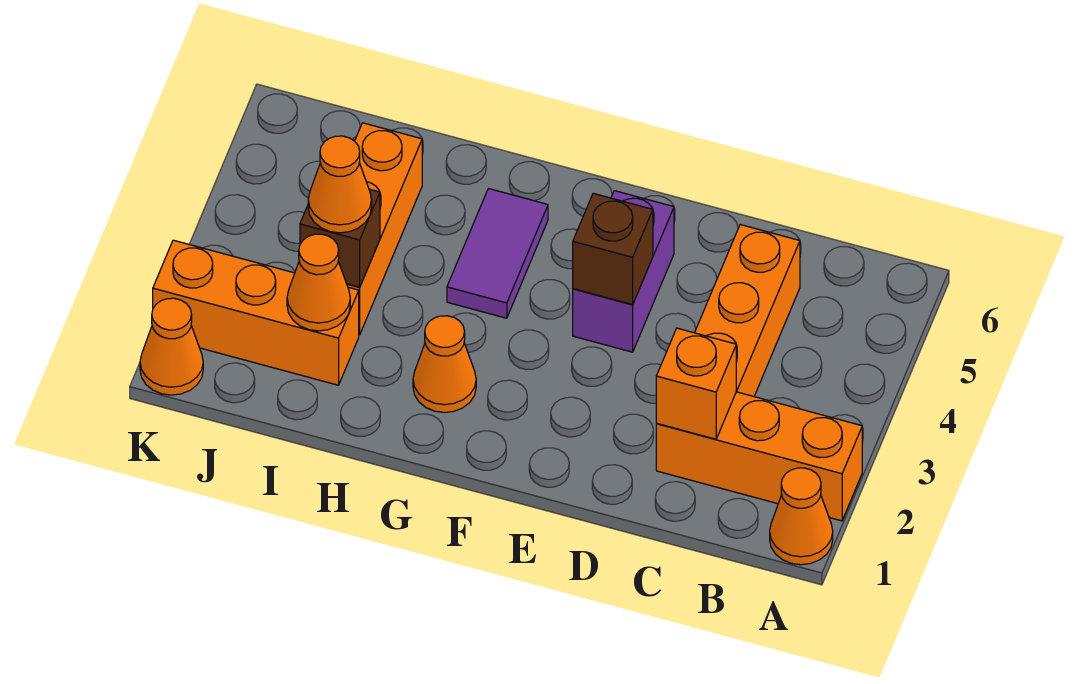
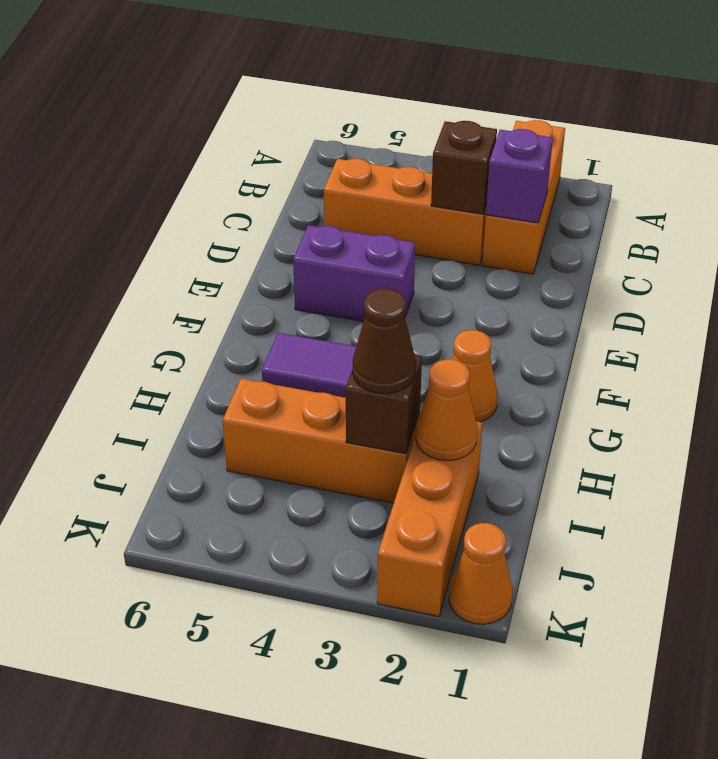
orange cone A1 level 1 -> none
orange brick C2 level 2 -> purple brick C2 level 2
brown brick E4 level 2 -> brown brick C3 level 2
orange cone I3 level 3 -> brown cone I3 level 3

